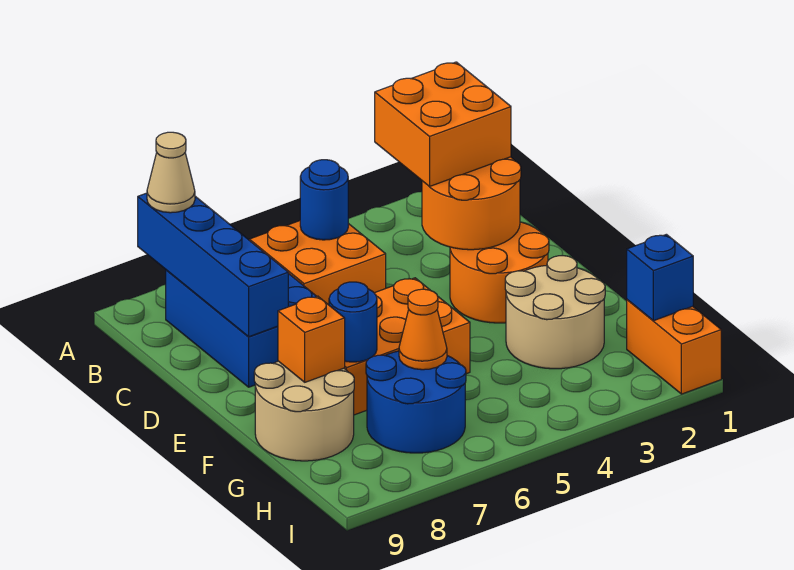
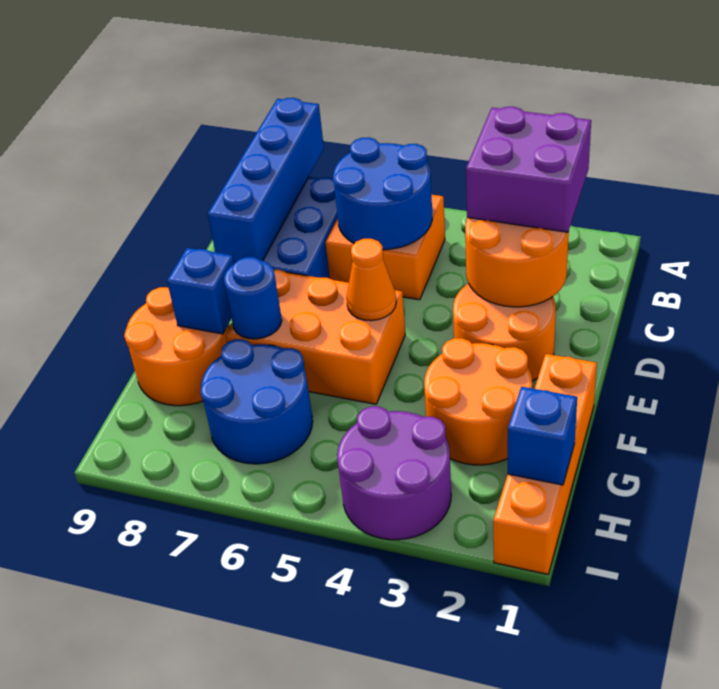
tan cone A8 level 3 -> none
orange brick B2:C3 level 3 -> purple brick B2:C3 level 3
blue round brick B5 level 2 -> blue round brick B5:C6 level 2
tan round brick F2:G3 level 1 -> orange round brick F2:G3 level 1
tan round brick F8:G9 level 1 -> orange round brick F8:G9 level 1
orange brick F8 level 2 -> blue brick F8 level 2
orange cone G6 level 2 -> orange cone E5 level 2
orange brick H1:I1 level 1 -> orange brick F1:I1 level 1
none -> purple round brick H3:I4 level 1

